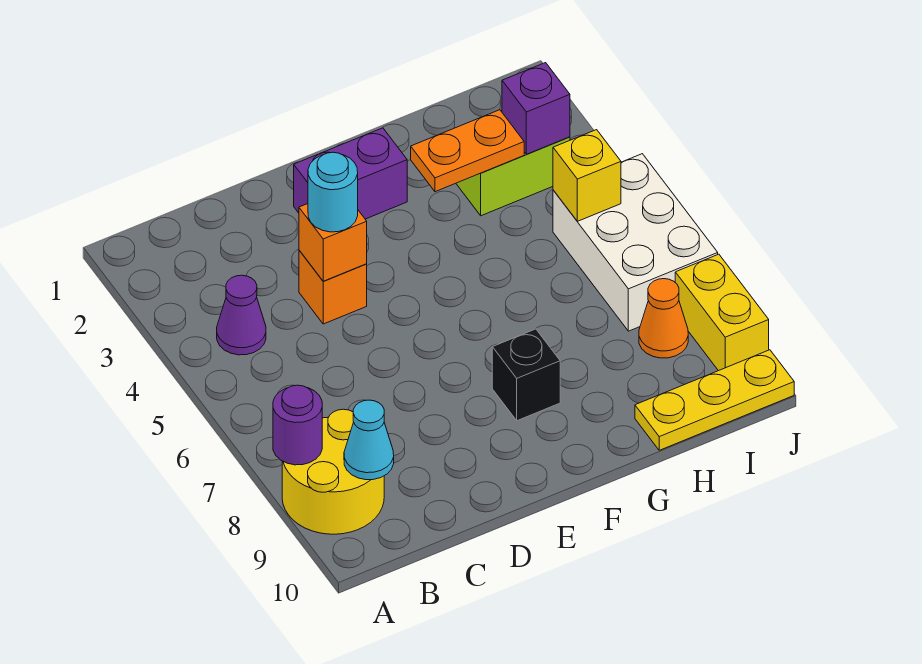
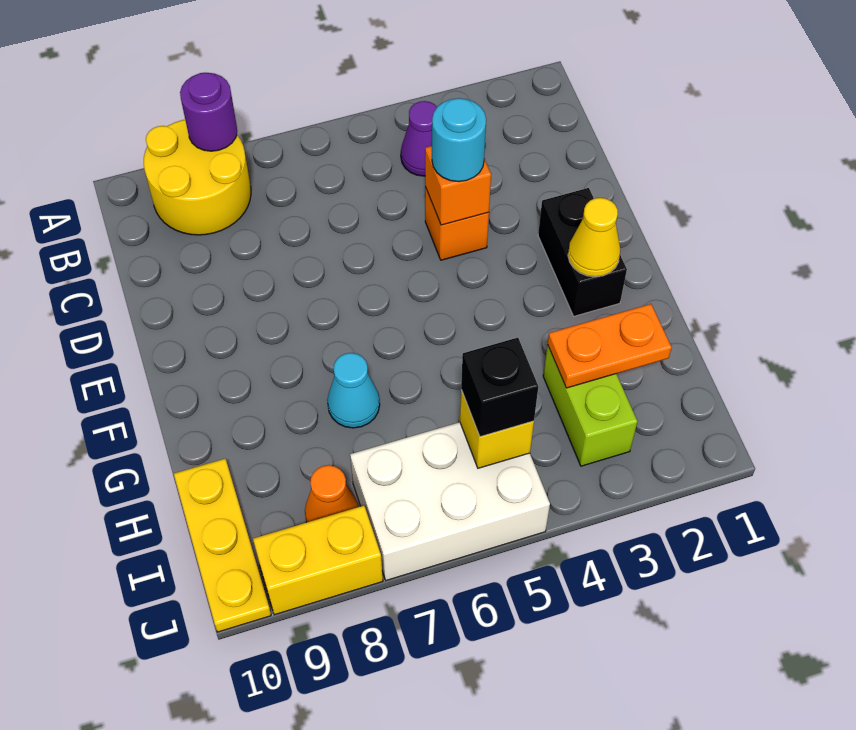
cyan cone B9 level 2 -> cyan cone G7 level 1
purple brick E2:F2 level 1 -> black brick E2:F2 level 1
none -> yellow cone F2 level 2
black brick F8 level 1 -> black brick I5 level 3
orange plate G3:H3 level 2 -> orange plate H2:H3 level 2
purple brick I3 level 2 -> none

